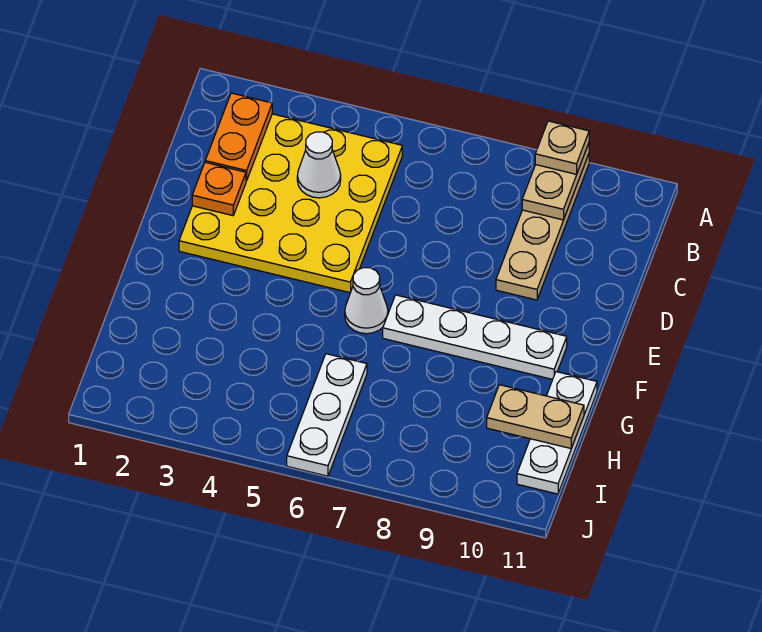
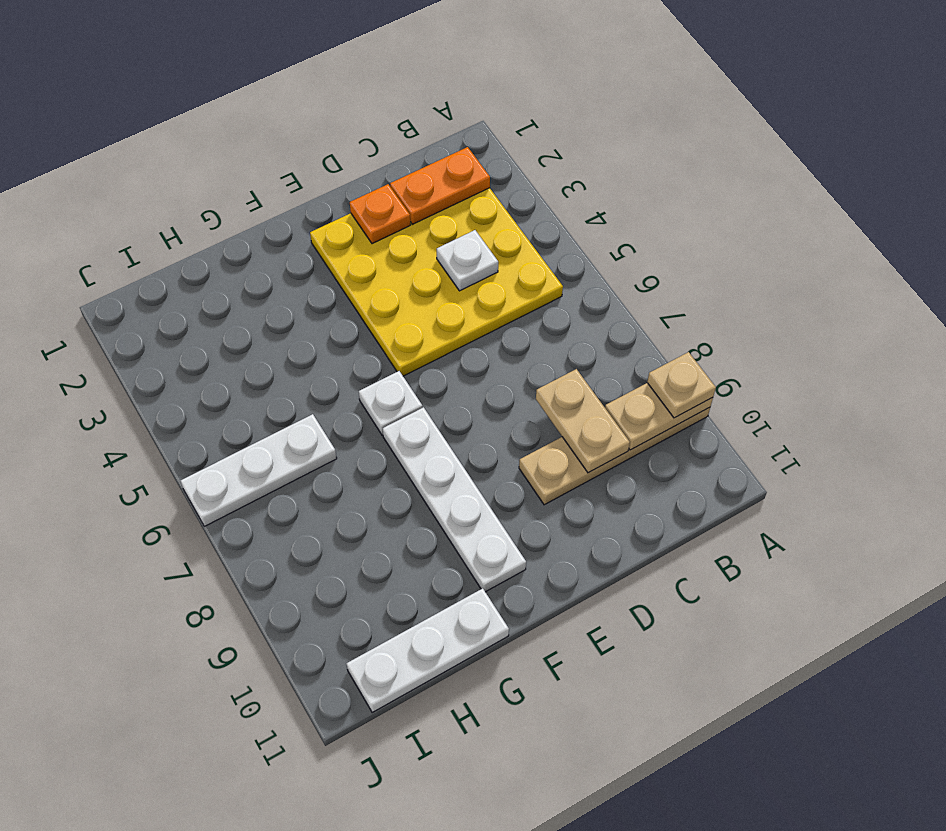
white cone C4 level 2 -> white plate C4 level 2
white cone F6 level 1 -> white plate F6 level 1
tan plate H10:H11 level 2 -> tan plate C8:C9 level 2

